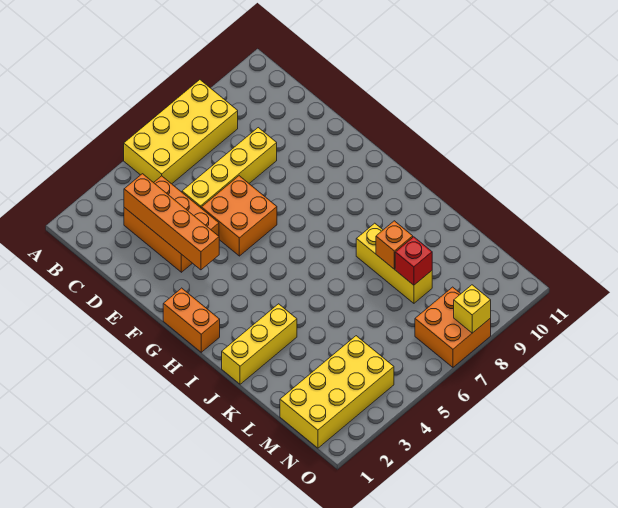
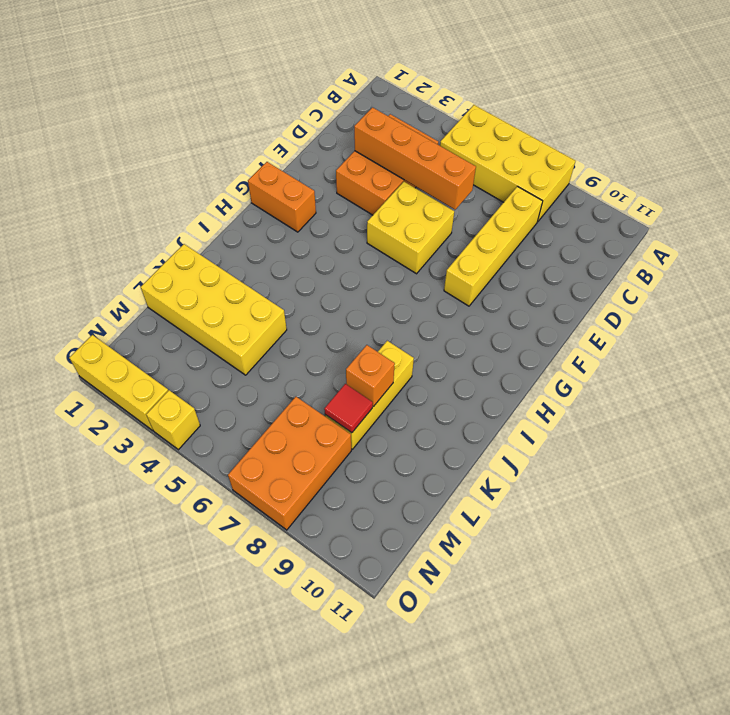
orange brick C3:F3 level 2 -> orange brick D3:D6 level 2
yellow brick D5:D8 level 1 -> yellow brick C8:F8 level 1
orange brick E5:F6 level 1 -> yellow brick E5:F6 level 1
orange brick G1:H1 level 1 -> orange brick G1:G2 level 1
yellow brick J1:J3 level 1 -> yellow brick O1:O3 level 1
red brick L8 level 2 -> red tile L8 level 2
yellow brick M1:N4 level 1 -> yellow brick K1:L4 level 1
orange brick N7:O8 level 1 -> orange brick M7:O8 level 1
yellow brick O8 level 2 -> yellow brick O4 level 1

